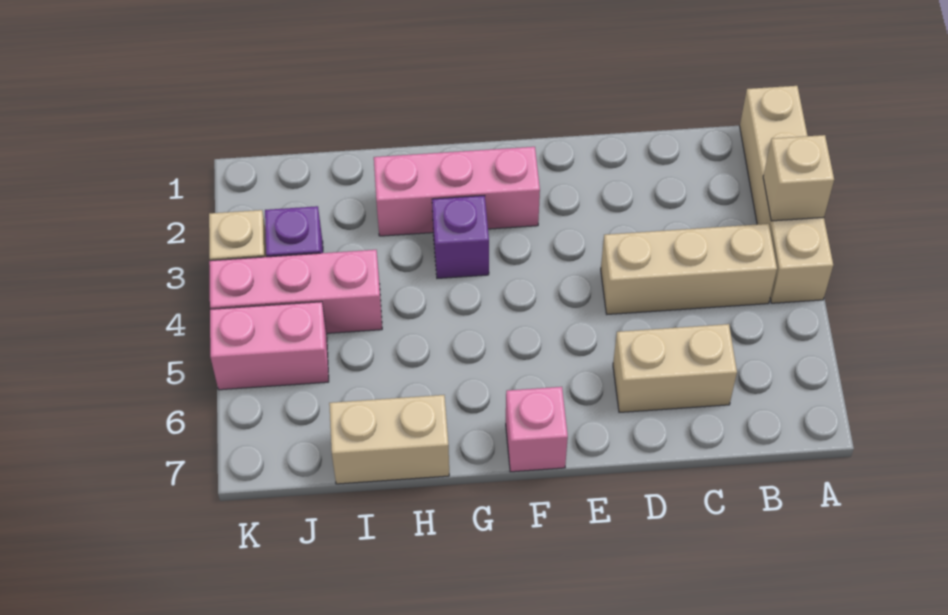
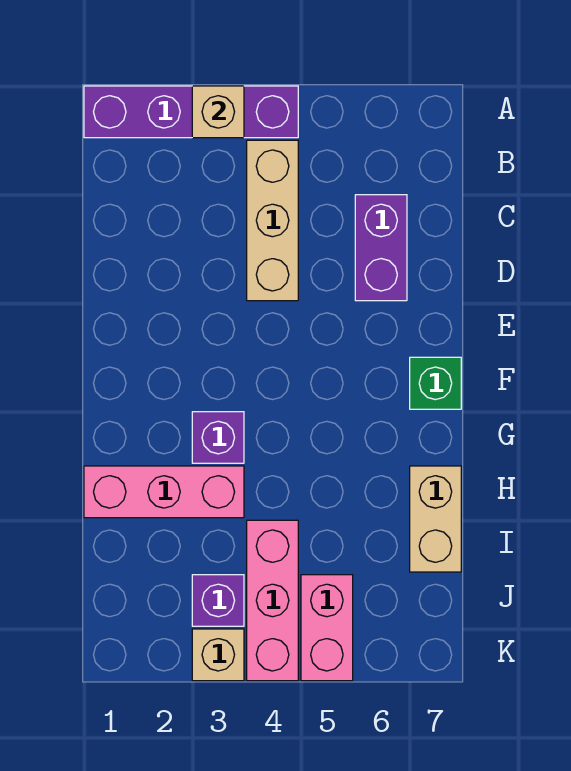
tan brick A1:A4 level 1 -> purple brick A1:A4 level 1
tan brick C6:D6 level 1 -> purple brick C6:D6 level 1
pink brick F2:H2 level 1 -> pink brick H1:H3 level 1
pink brick F7 level 1 -> green brick F7 level 1

